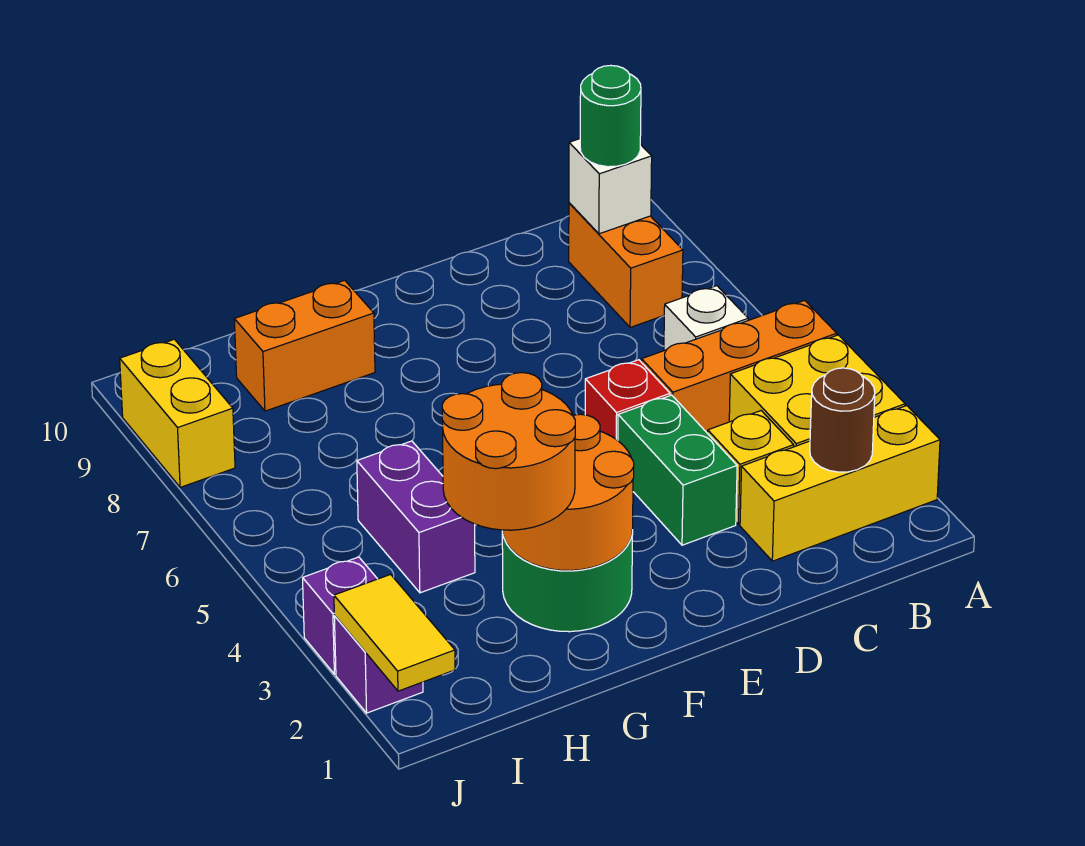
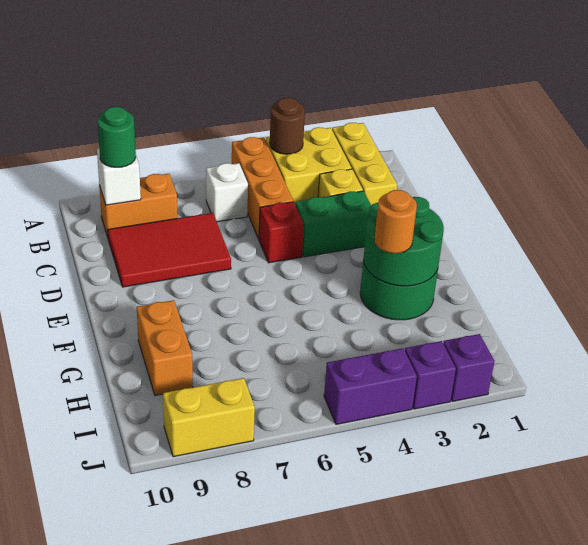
brown round brick B2 level 2 -> brown round brick A4 level 2
none -> red tile C7:D9 level 1
orange round brick F2:G3 level 2 -> green round brick F2:G3 level 2
orange round brick G2:H3 level 3 -> orange round brick G3 level 3
purple brick H4:H5 level 1 -> purple brick J4:J5 level 1
yellow tile J1:J2 level 2 -> none

